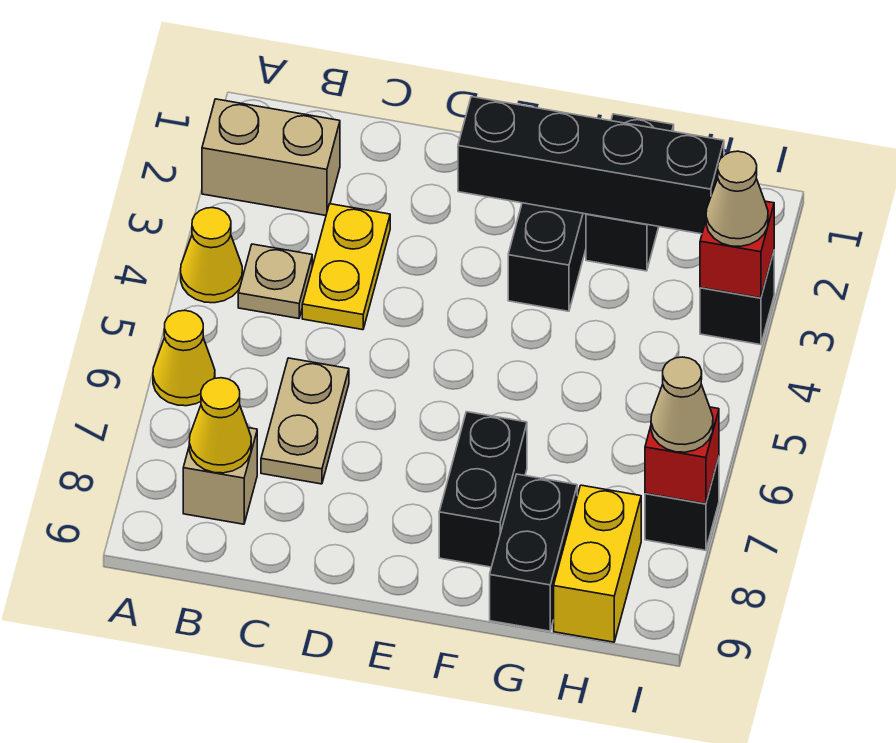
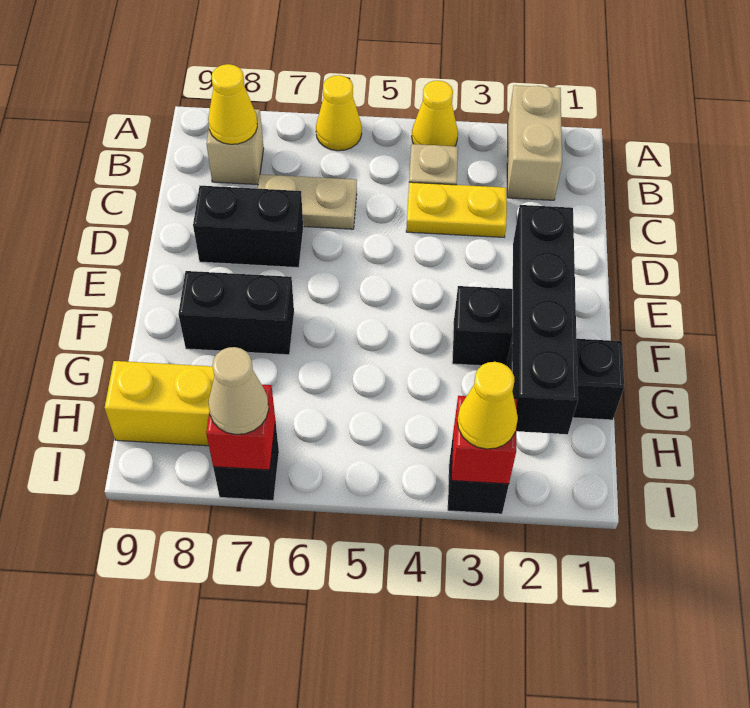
black brick G8:G9 level 1 -> black brick D7:D8 level 1
tan cone I3 level 3 -> yellow cone I3 level 3

